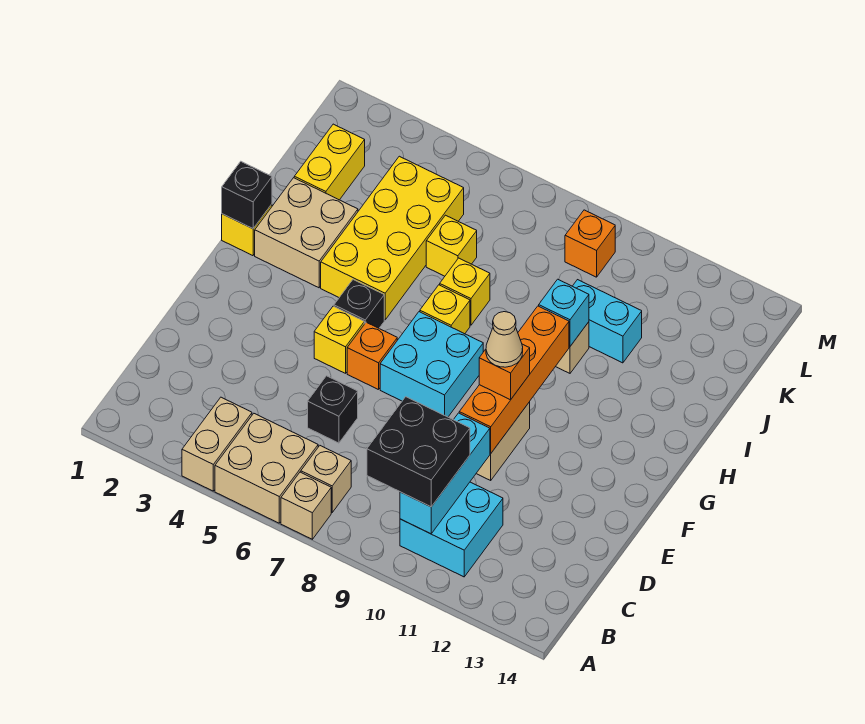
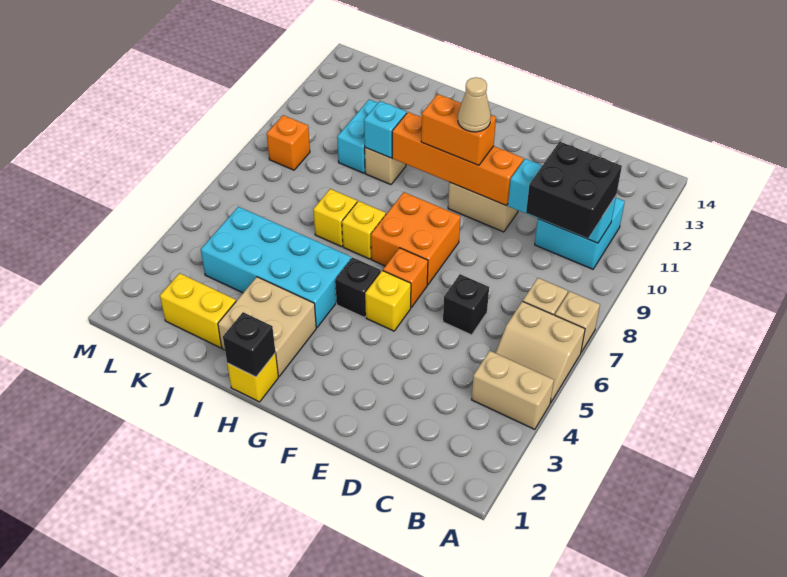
tan brick A5:B6 level 1 -> tan slope A5:B6 level 1 top 6
cyan brick F7:G8 level 1 -> orange brick F7:G8 level 1
orange brick F10 level 3 -> orange brick F10:G10 level 3
yellow brick H4:K5 level 1 -> cyan brick H4:K5 level 1
yellow brick J6 level 1 -> none

